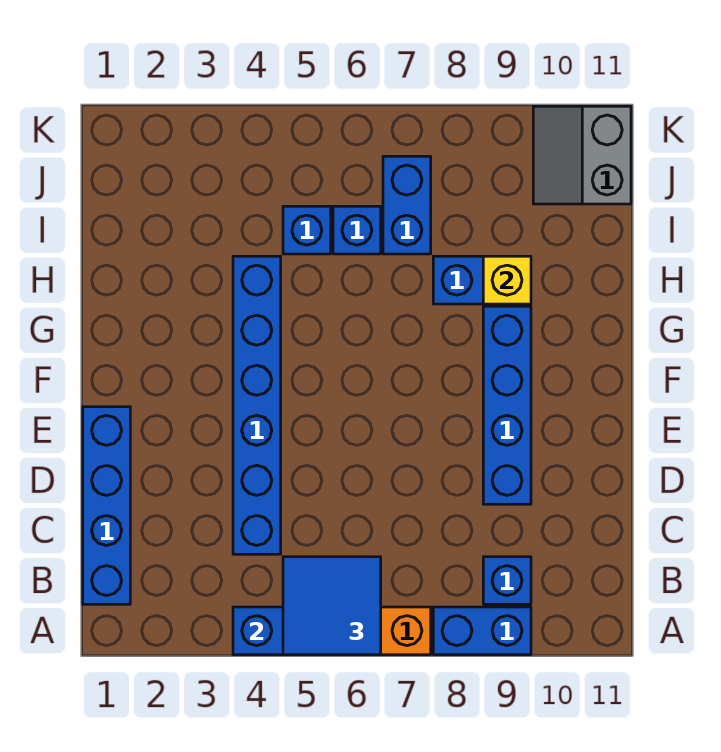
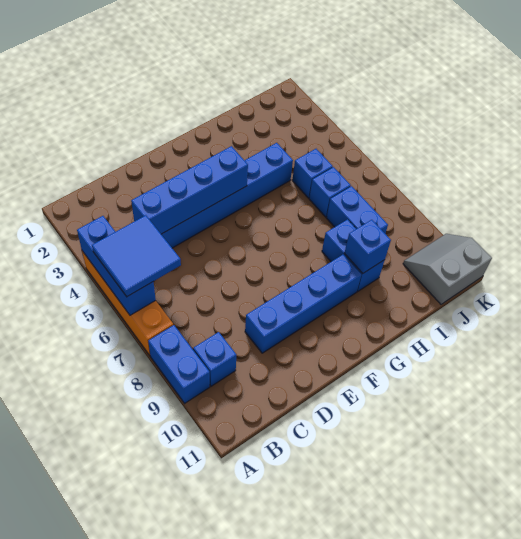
blue brick B1:E1 level 1 -> blue brick C4:F4 level 2
yellow brick H9 level 2 -> blue brick H9 level 2
blue brick I7:J7 level 1 -> blue brick I7:I8 level 1

